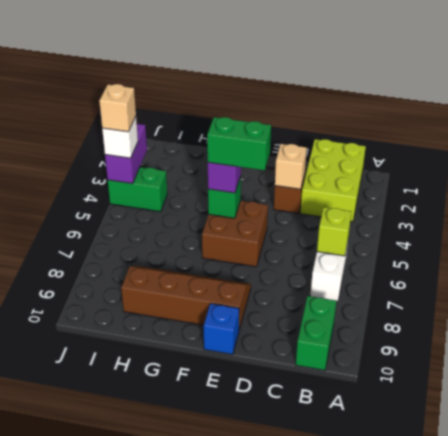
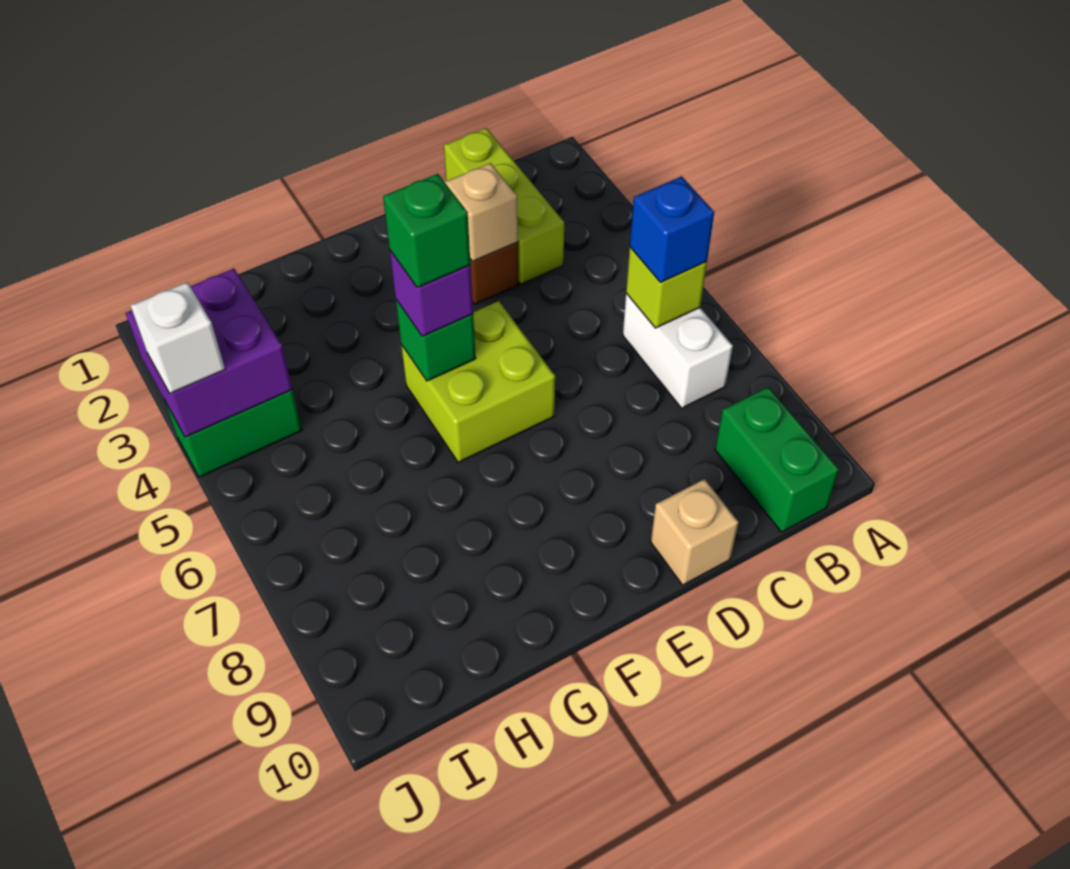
lime brick B1:C3 level 1 -> lime brick C1:C3 level 1
brown brick E5:F6 level 1 -> lime brick E5:F6 level 1
green brick E5:F5 level 4 -> green brick F5 level 4
brown slope E8:H9 level 1 top 9 -> none
blue brick E10 level 1 -> blue brick B6 level 3
purple brick J3:J4 level 2 -> purple brick I3:J4 level 2
tan brick J4 level 4 -> tan brick D10 level 1

